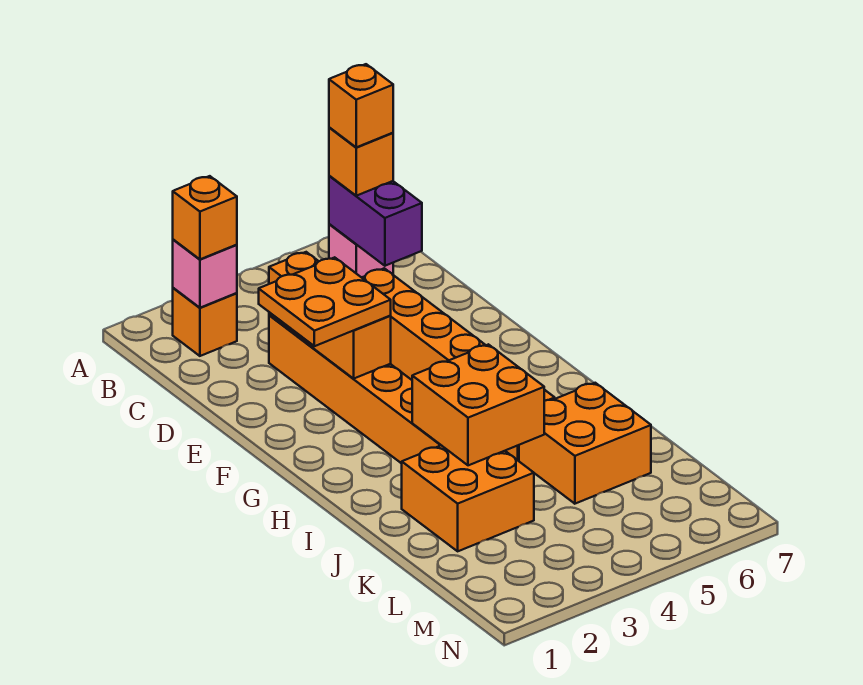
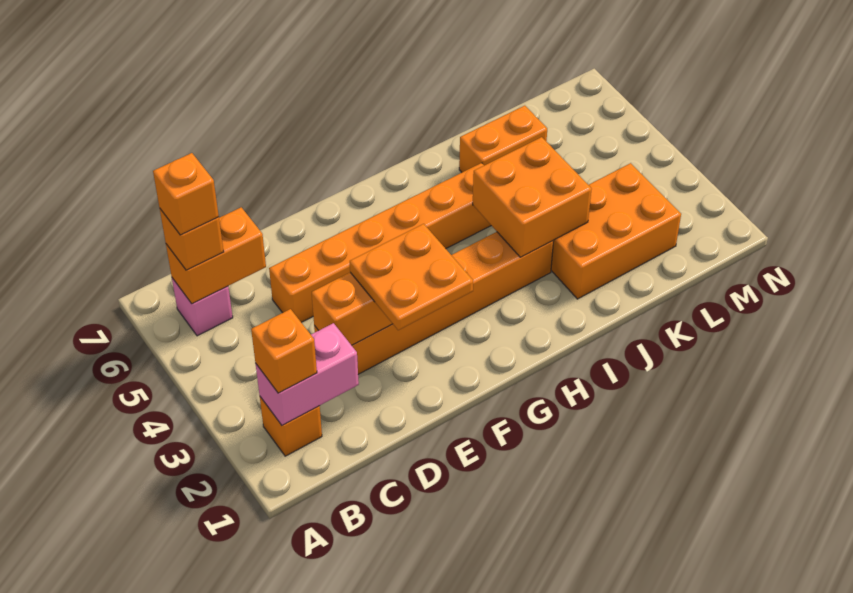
pink brick B2 level 2 -> pink brick B2:C2 level 2
purple brick B6:C6 level 2 -> orange brick B6:C6 level 2
orange brick J2:K3 level 1 -> orange brick J2:L3 level 1
orange brick J5:K6 level 1 -> orange brick J6:K6 level 1

